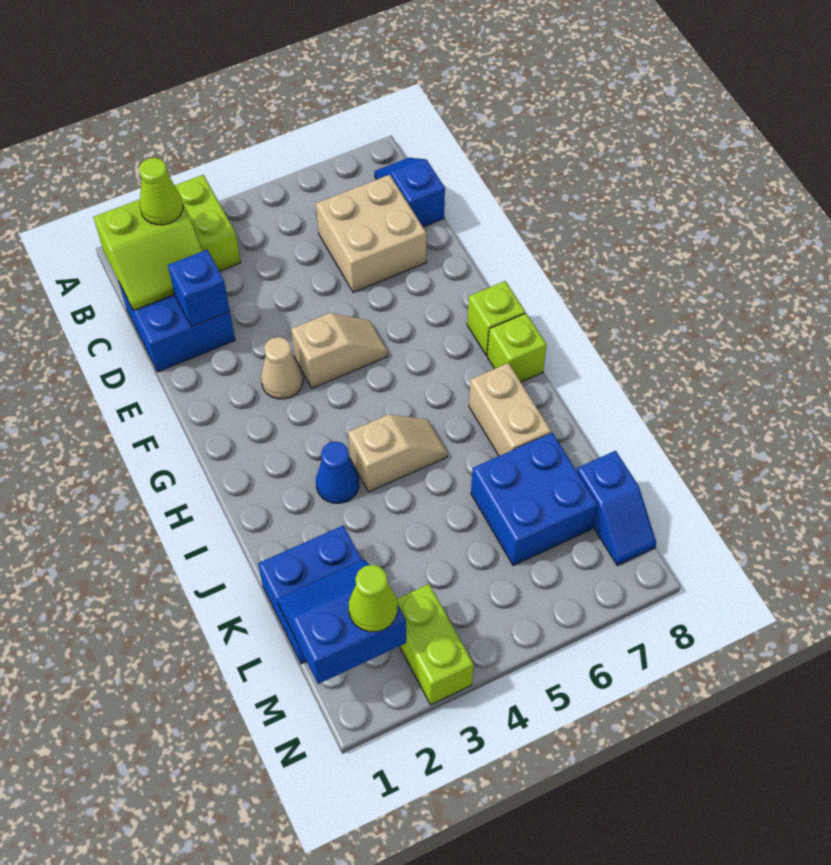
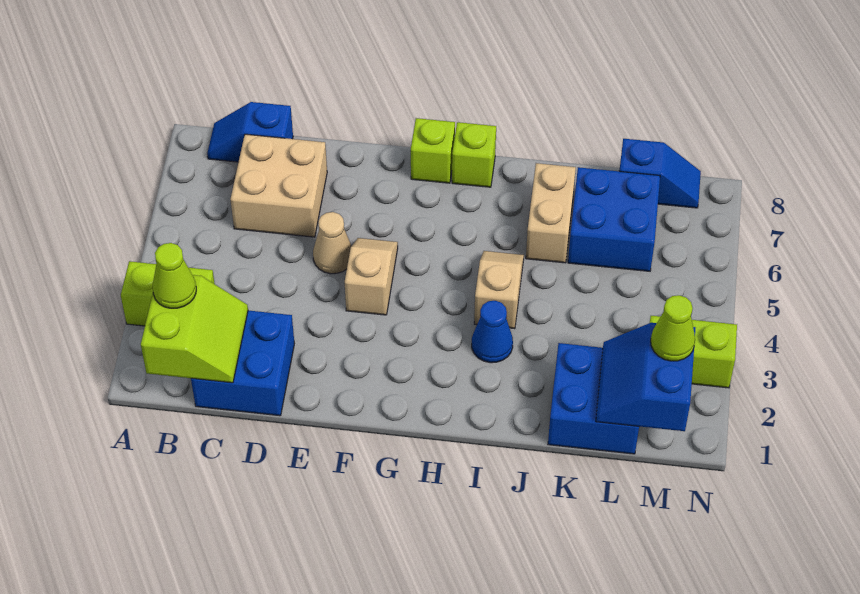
blue brick D2 level 2 -> none
tan cone F3 level 1 -> tan cone E5 level 1
tan brick I7:J7 level 1 -> tan brick J6:J7 level 1

